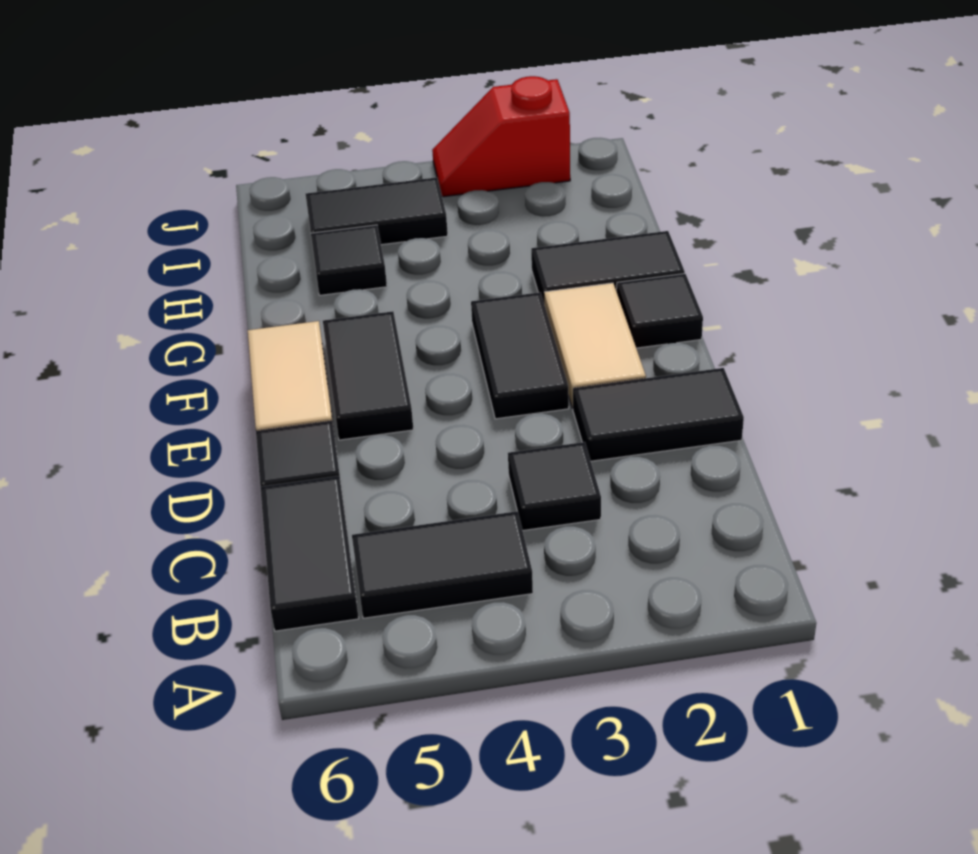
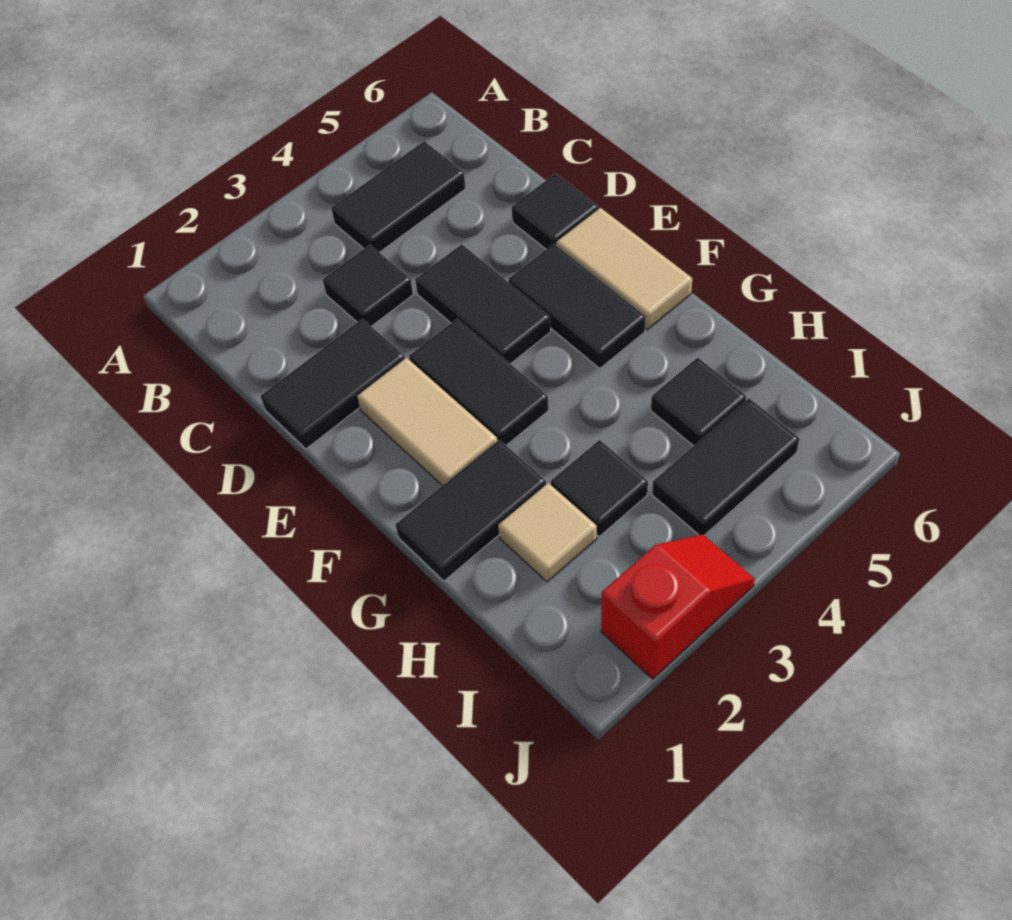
black tile B6:C6 level 1 -> black tile D4:E4 level 1
black tile F1 level 1 -> black tile H3 level 1
none -> tan tile H2 level 1

